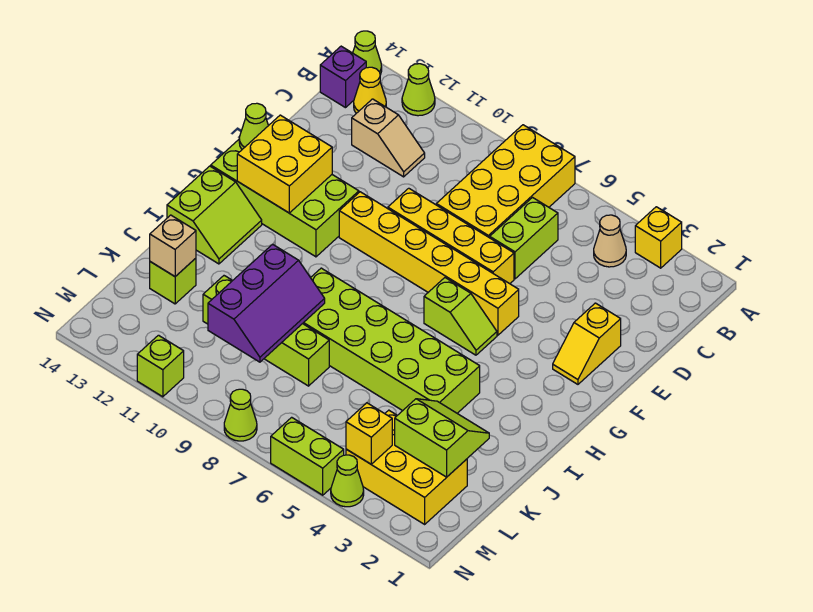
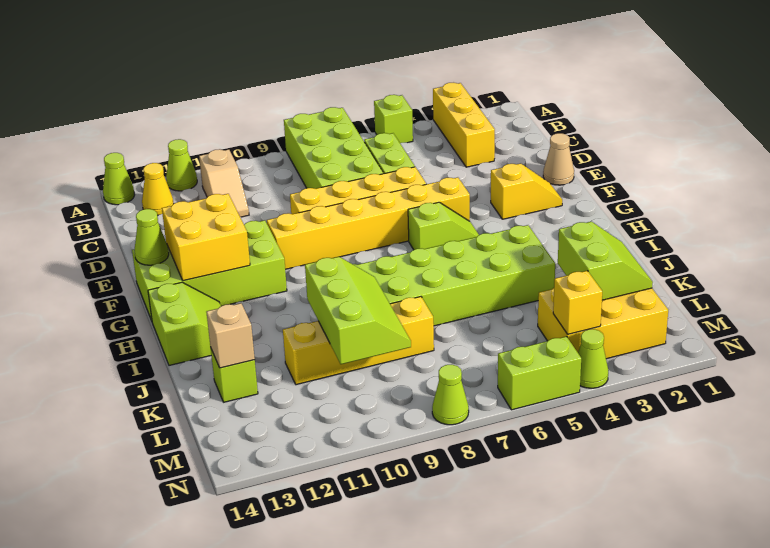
yellow brick A3 level 1 -> yellow brick A3:C3 level 1
yellow brick A7:D8 level 1 -> lime brick A7:D8 level 1
tan cone B4 level 1 -> tan cone E1 level 1
purple brick B14 level 1 -> none
tan slope C11:C12 level 1 top 12 -> tan slope B11:C11 level 1 top B
yellow slope E2:F2 level 1 top E -> yellow slope F2:F3 level 1 top 3
purple slope J9:L10 level 2 top 10 -> lime slope J9:L10 level 2 top 10
lime slope K2:L3 level 2 top L -> lime slope K2:L3 level 2 top 3
lime brick K8:K11 level 1 -> yellow brick K8:K11 level 1
lime brick N11 level 1 -> lime brick A5 level 1

